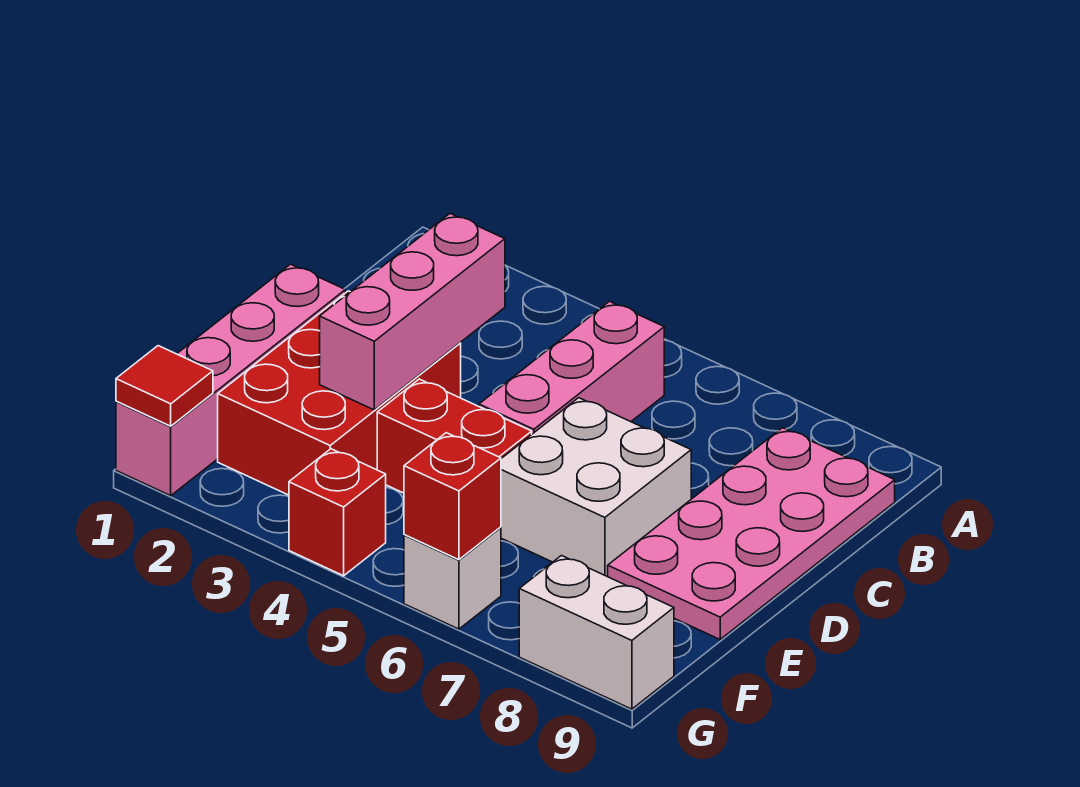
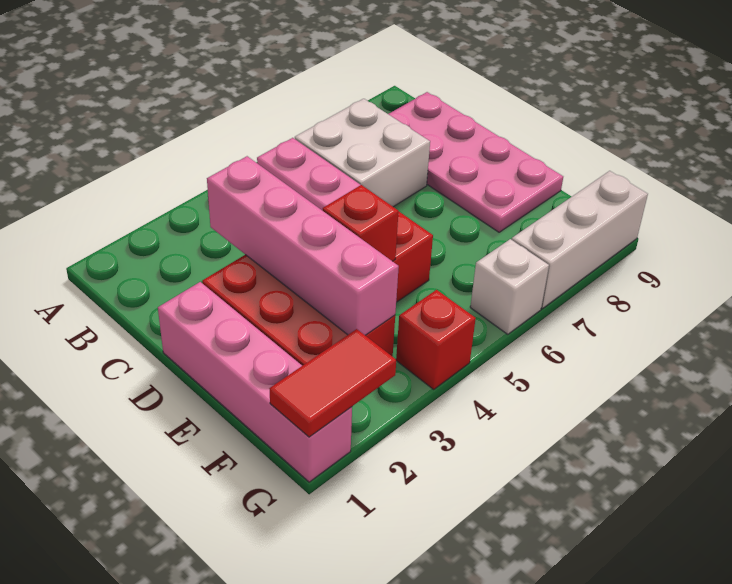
pink brick C3:E3 level 2 -> pink brick C3:F3 level 2
white brick D6:E7 level 1 -> white brick B6:C7 level 1
red tile G1 level 2 -> red tile G1:G2 level 2
red brick G6 level 2 -> red brick E4 level 2
white brick G8:G9 level 1 -> white brick G7:G9 level 1

